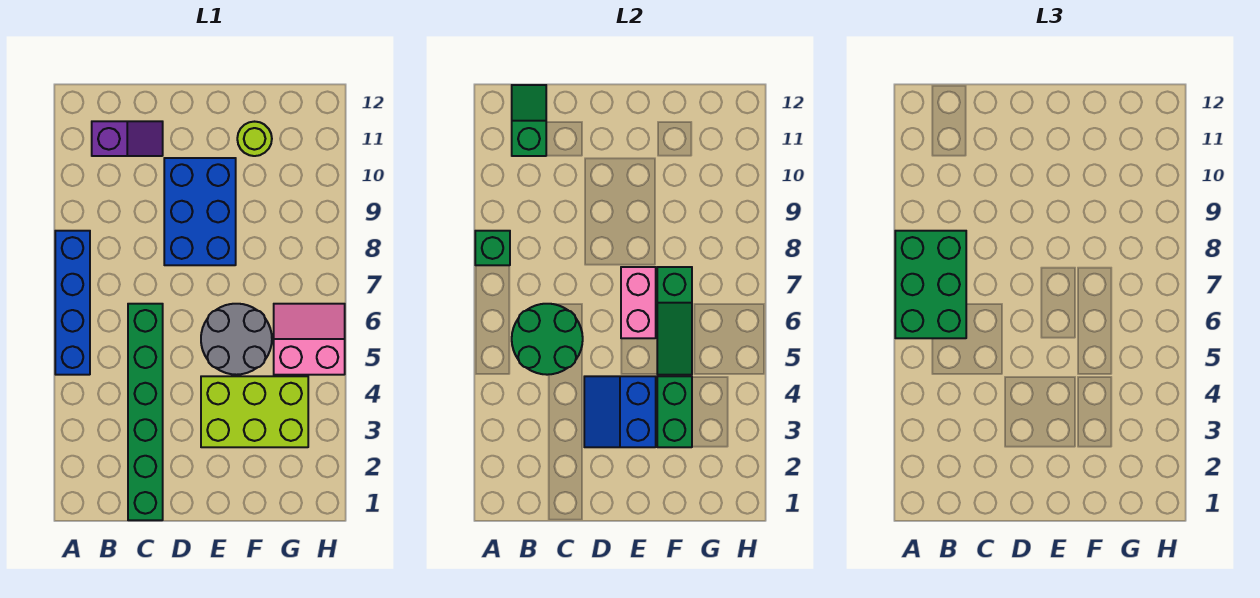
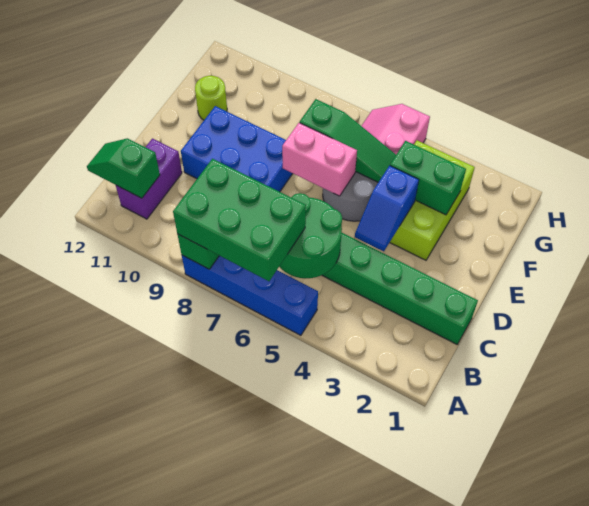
purple slope B11:C11 level 1 top B -> purple brick B11:C11 level 1
blue slope D3:E4 level 2 top E -> blue slope D4:E4 level 2 top E

